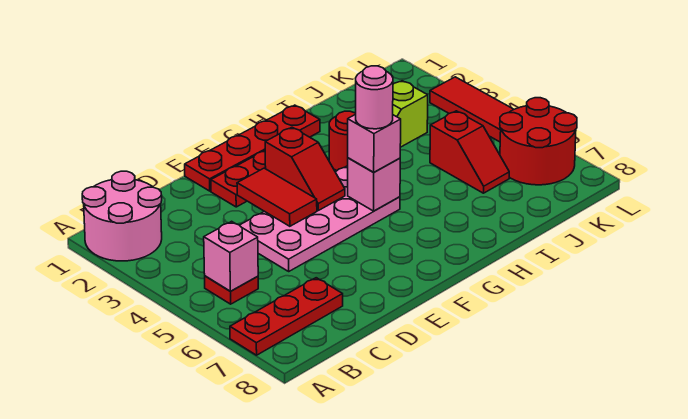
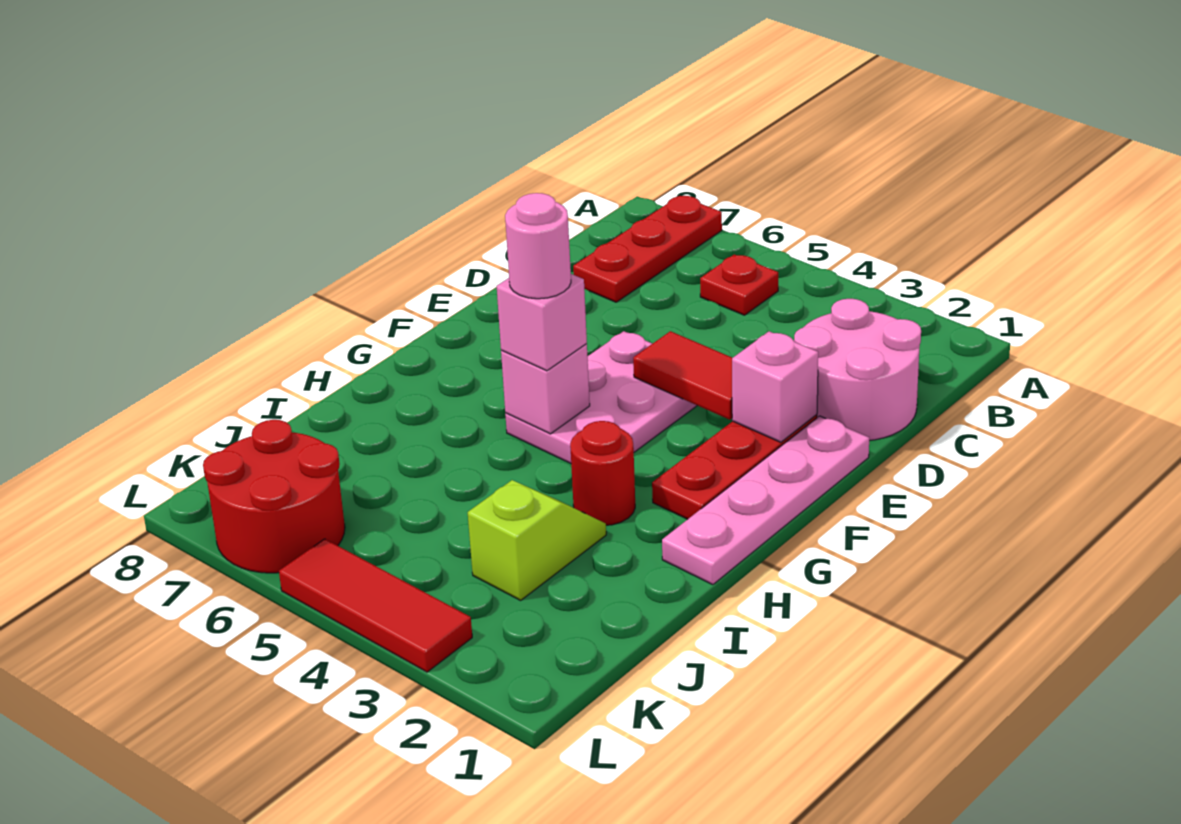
pink round brick A1:B2 level 1 -> pink round brick C1:D2 level 1
pink brick B5 level 2 -> pink brick E2 level 2
pink plate D4:G5 level 1 -> pink plate E4:G5 level 1
red plate E1:H1 level 1 -> pink plate E1:H1 level 1
red slope F3:F4 level 2 top 3 -> none
red slope J5:J6 level 1 top 5 -> none

